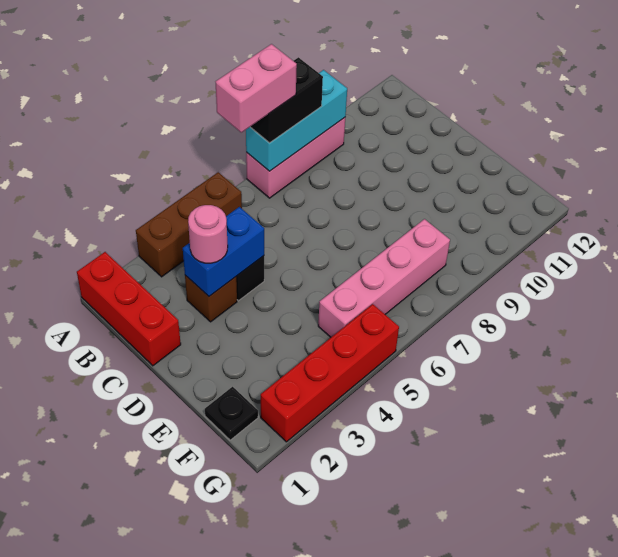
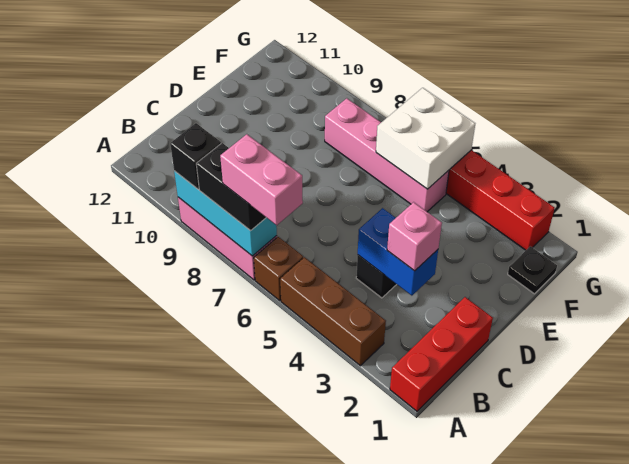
none -> black brick A9 level 3
brown brick C3 level 1 -> brown brick A6 level 1
pink round brick C3 level 3 -> pink brick C3 level 3
none -> white brick F5:G6 level 2

